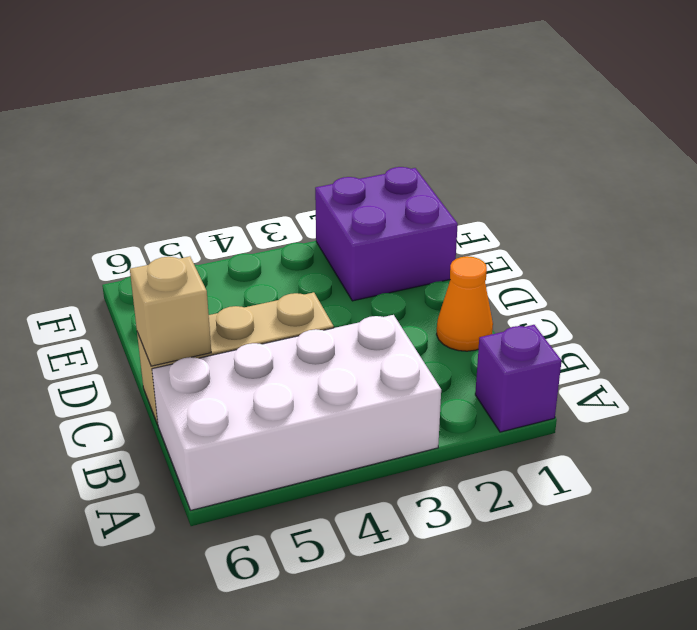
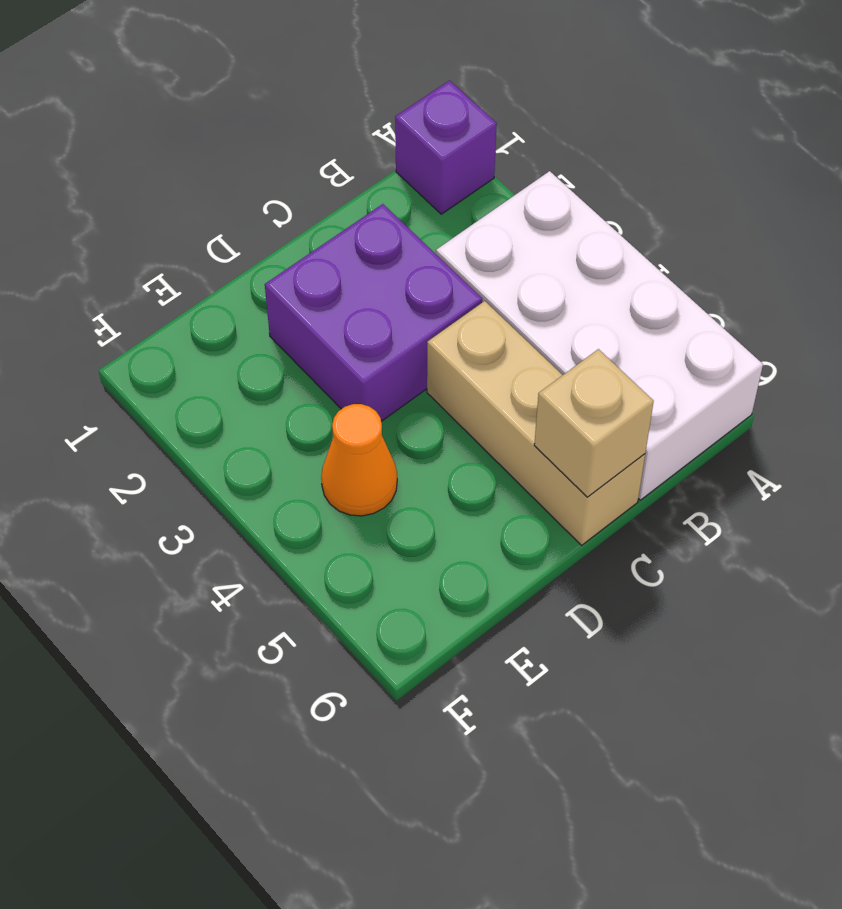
orange cone C1 level 1 -> orange cone E4 level 1
purple brick E1:F2 level 1 -> purple brick C2:D3 level 1

